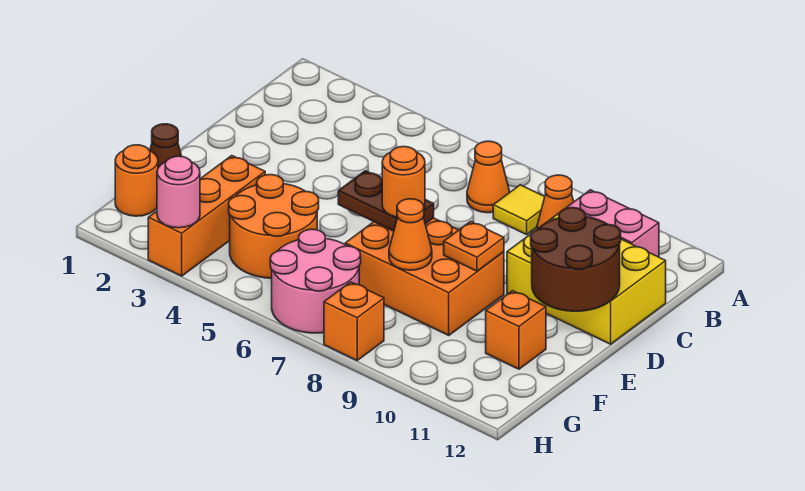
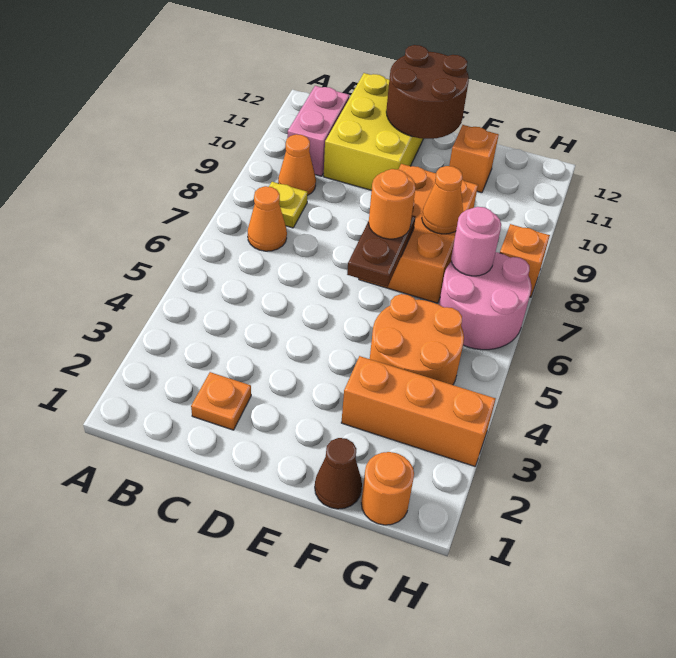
yellow tile B8 level 1 -> yellow plate B8 level 1
orange plate E9 level 2 -> orange plate C2 level 1
pink round brick H3 level 2 -> pink round brick G7 level 2

